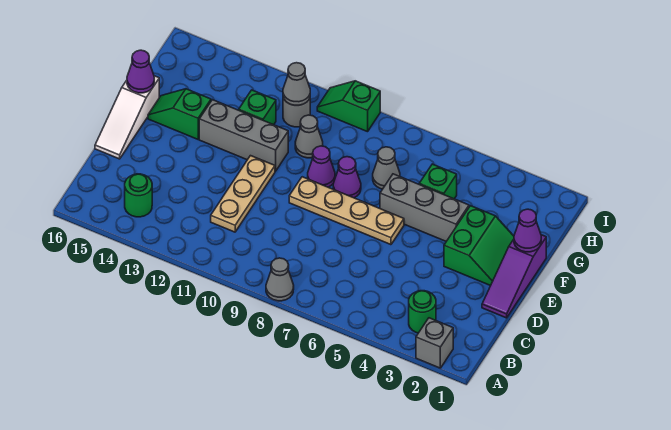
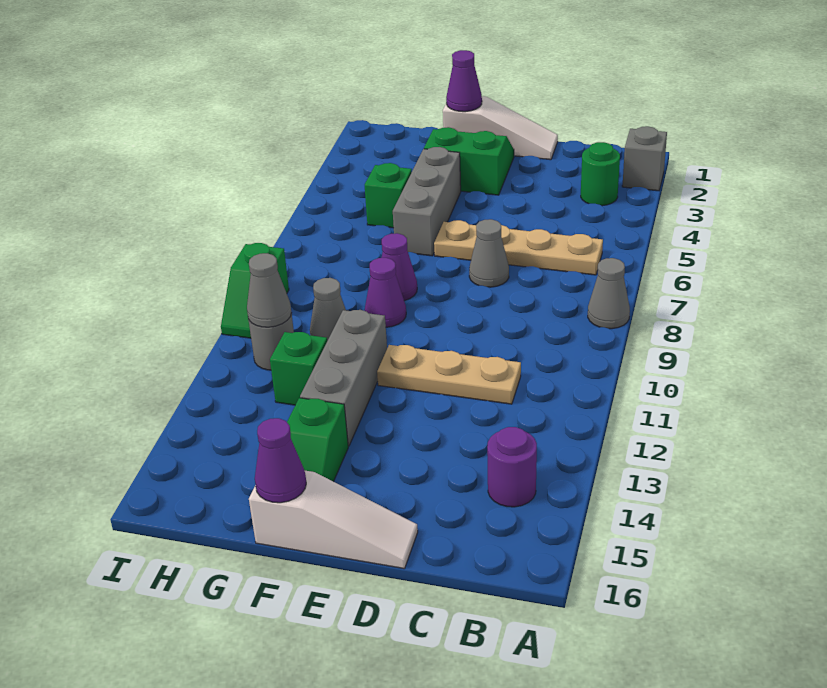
green round brick B14 level 1 -> purple round brick B14 level 1
purple slope D1:F1 level 1 top F -> white slope D1:F1 level 1 top F
tan plate E6:E9 level 1 -> tan plate B6:E6 level 1
grey cone G7 level 1 -> grey cone D7 level 1

